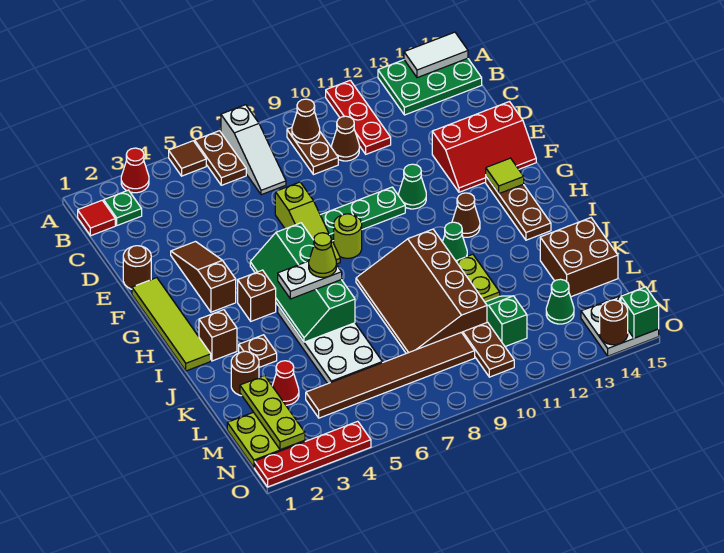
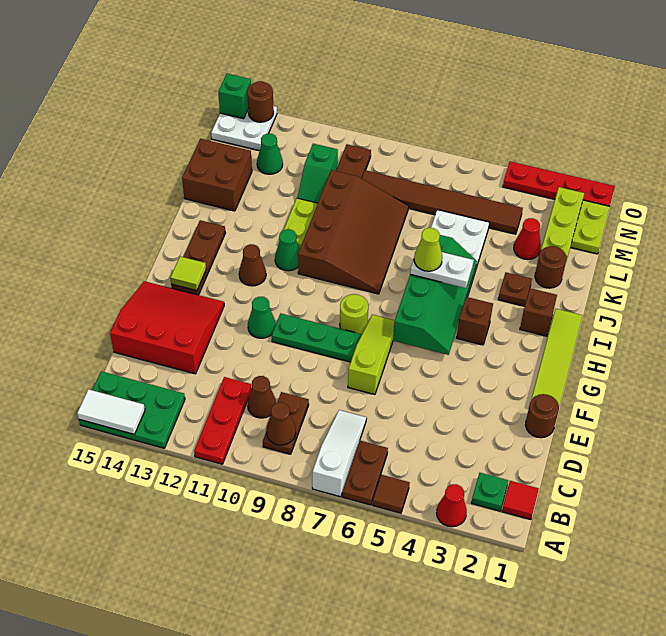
brown slope E3:G3 level 1 top G -> none
red slope E13:F15 level 1 top E -> red slope D13:F15 level 1 top D

